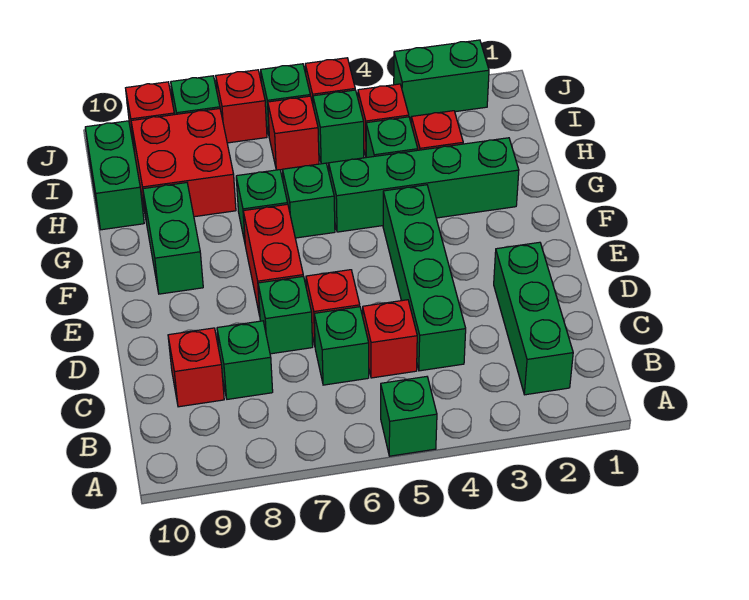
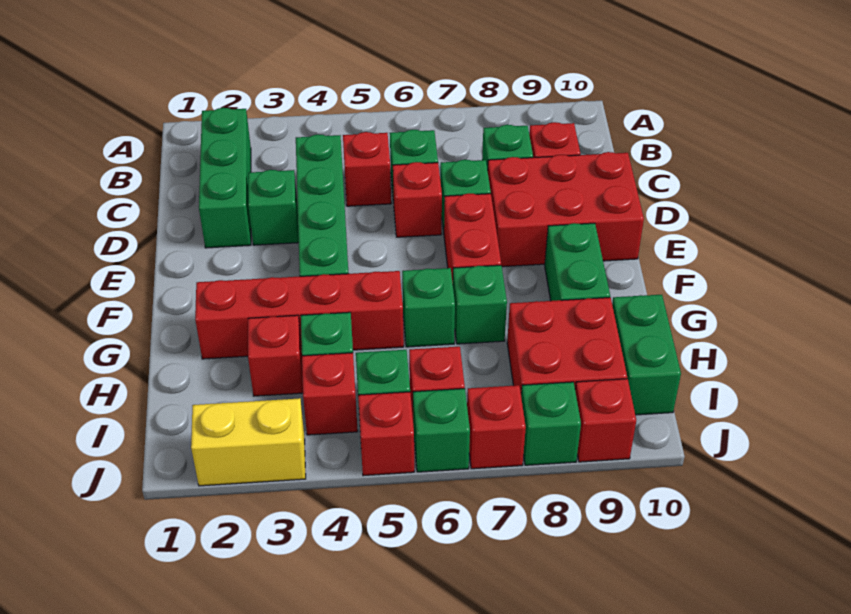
green brick A5 level 1 -> green brick D3 level 1
none -> red brick D8:E10 level 1
green brick G2:G5 level 1 -> red brick G2:G5 level 1
green brick J2:J3 level 1 -> yellow brick J2:J3 level 1

